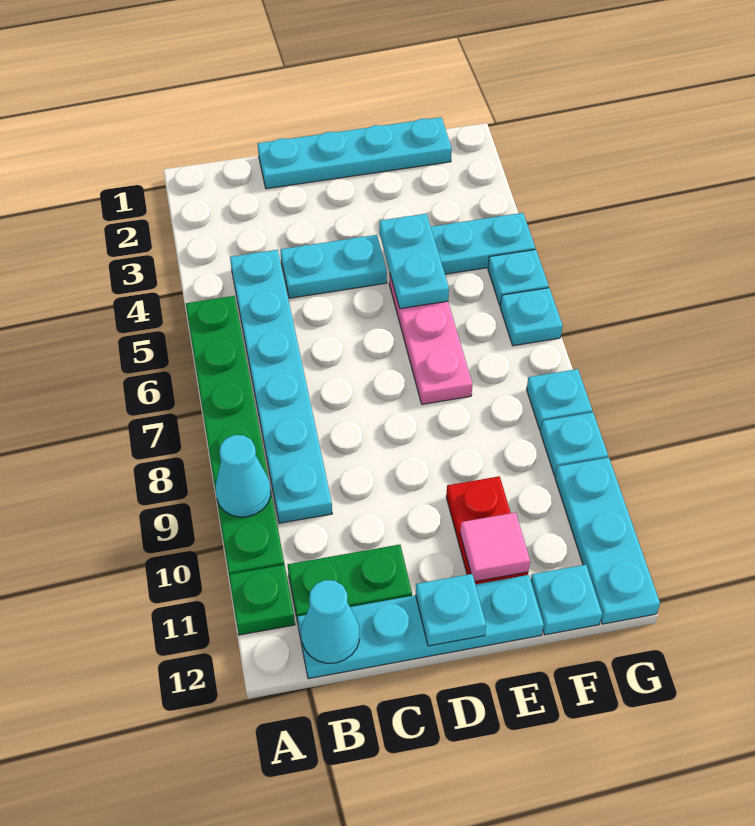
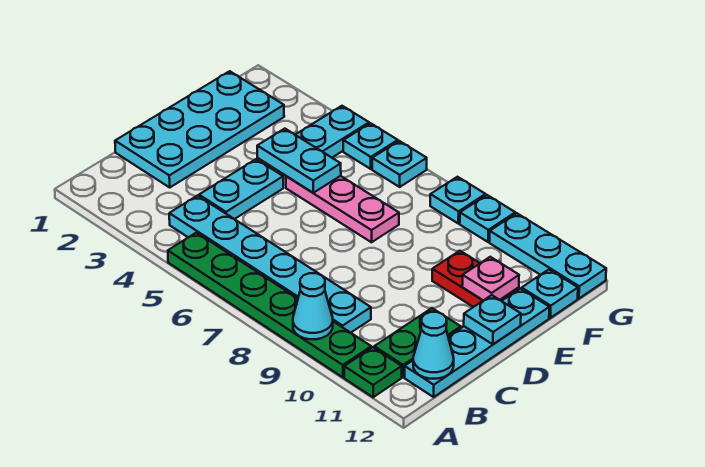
cyan plate C1:F1 level 1 -> cyan plate C1:F2 level 1
pink tile E11 level 2 -> pink plate E11 level 2

